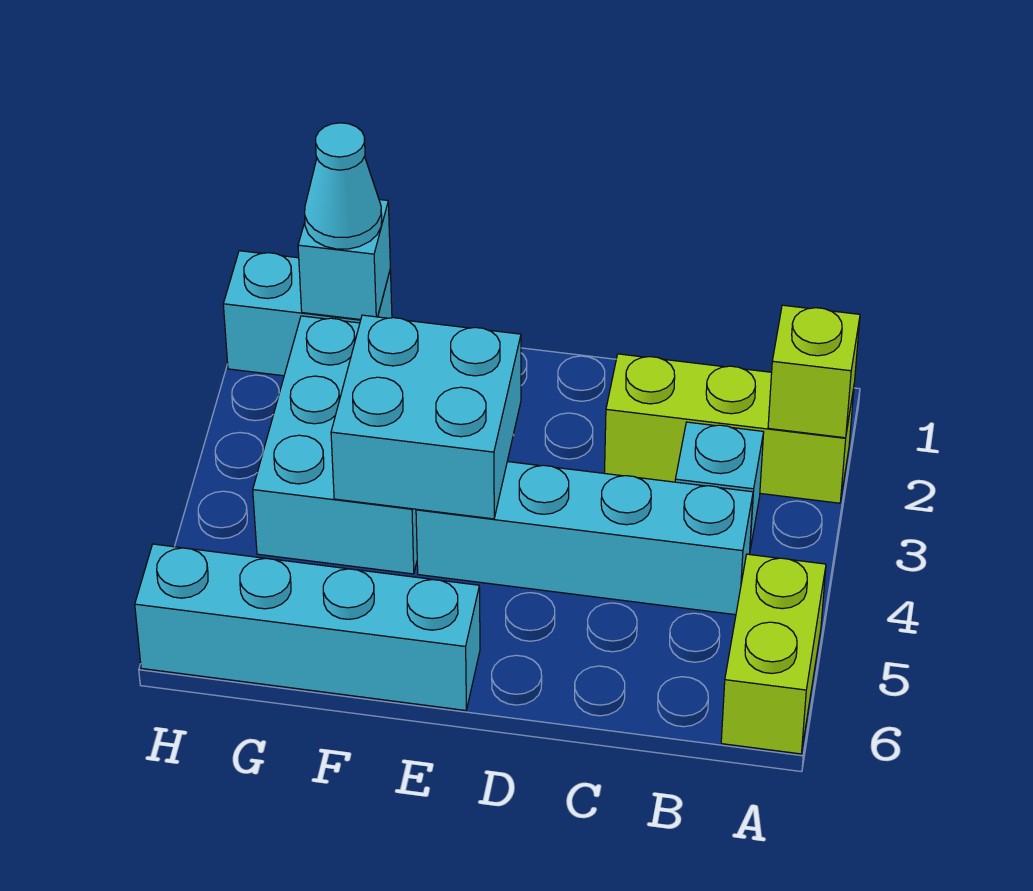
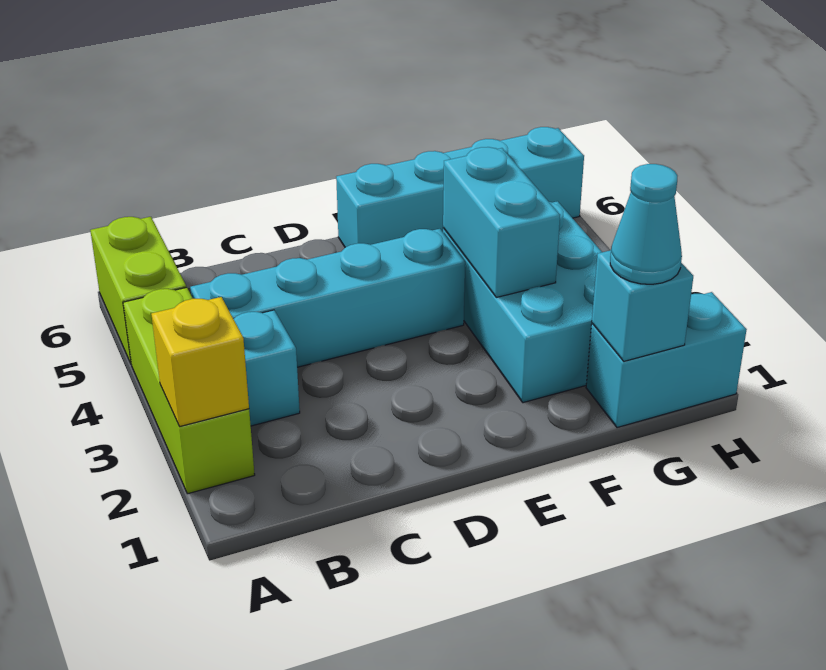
lime brick A2:C2 level 1 -> lime brick A2:A4 level 1
lime brick A2 level 2 -> yellow brick A2 level 2
cyan brick E3:F4 level 2 -> cyan brick F3:F4 level 2

